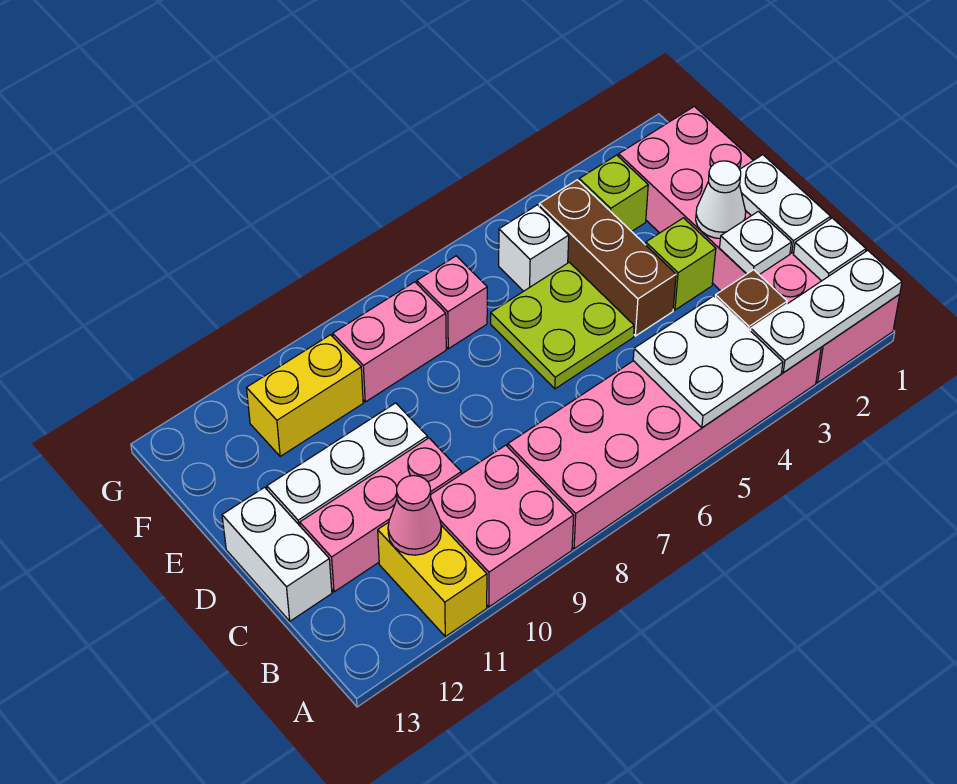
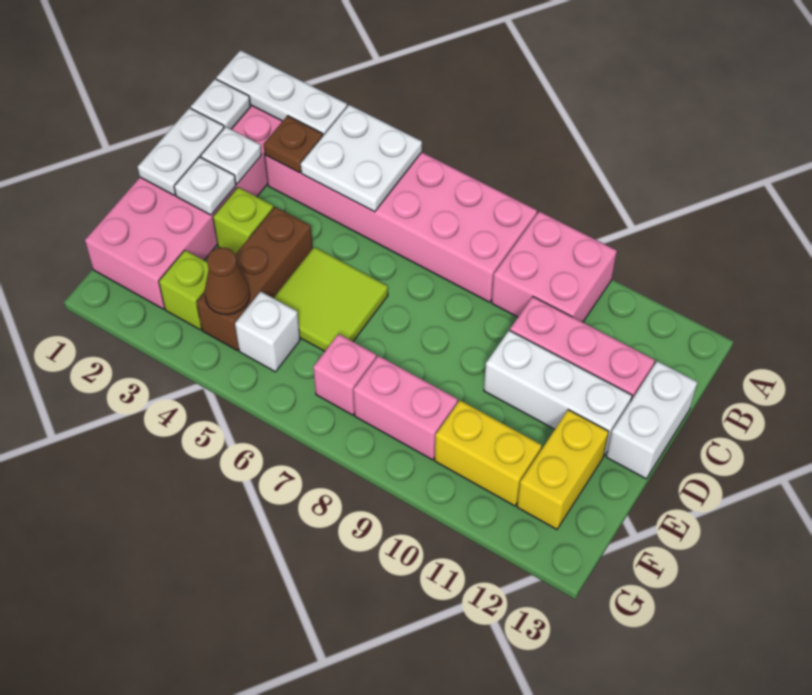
yellow brick A11:B11 level 1 -> yellow brick E12:F12 level 1
pink cone B11 level 2 -> none
white cone D2 level 2 -> white plate D2 level 2
lime plate D5:E6 level 1 -> lime tile D5:E6 level 1
none -> brown cone F4 level 2

